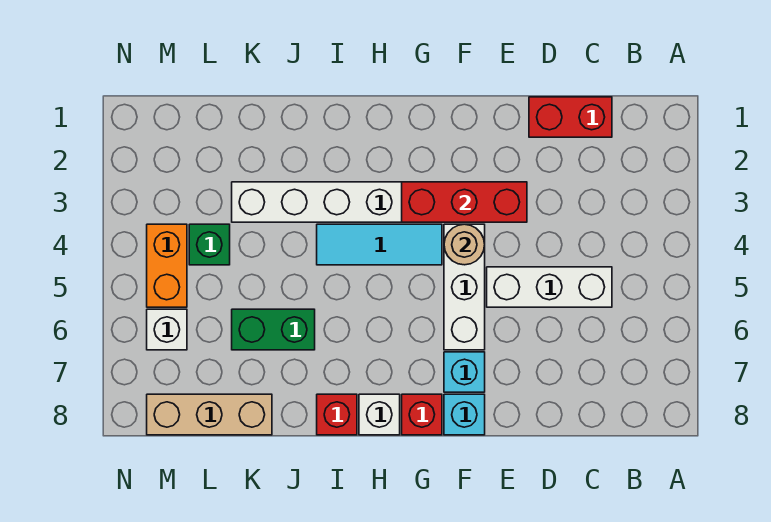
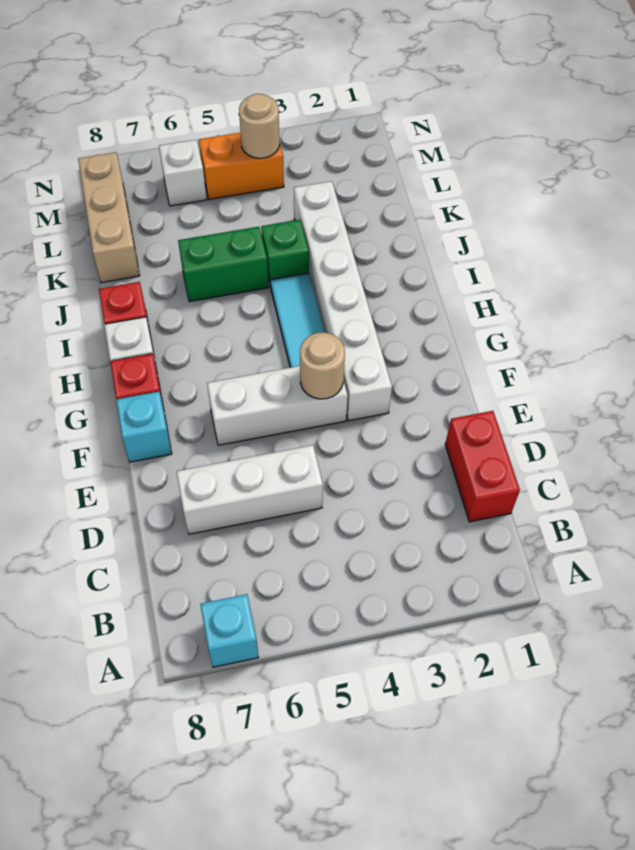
white brick C5:E5 level 1 -> white brick D5:D7 level 1
red brick E3:G3 level 2 -> none
cyan brick F7 level 1 -> cyan brick A7 level 1
green brick J6:K6 level 1 -> green brick J5:J6 level 1
green brick L4 level 1 -> green brick J4 level 1
none -> tan round brick M4 level 2

